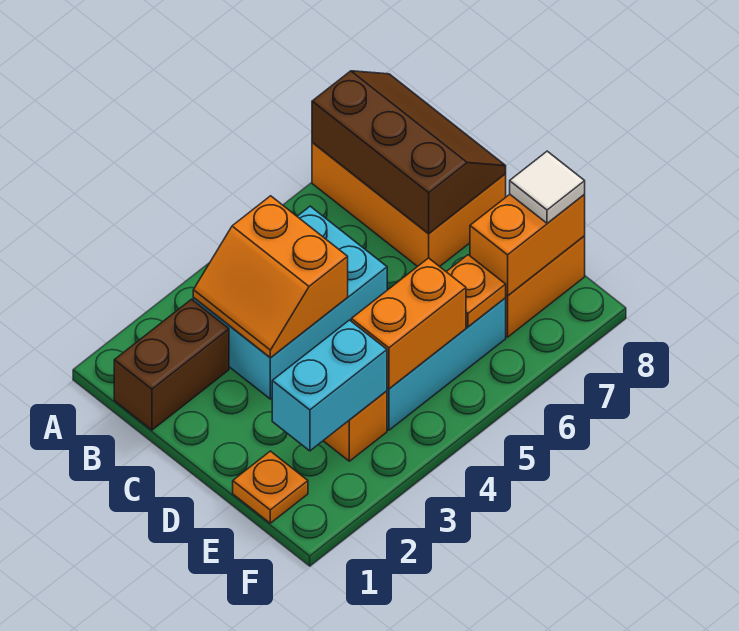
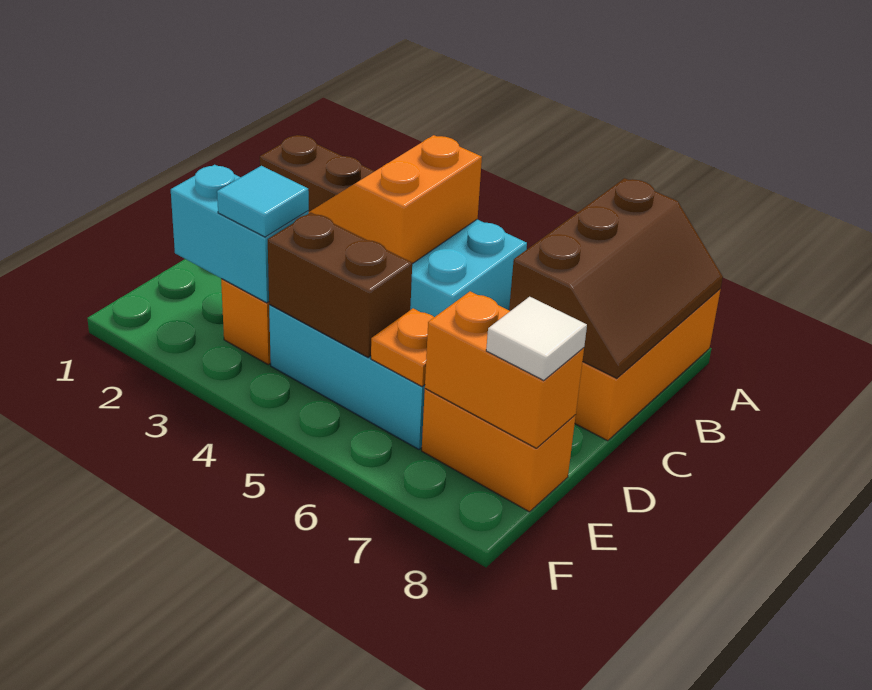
orange plate E1 level 1 -> none
none -> cyan tile E3 level 3
orange brick E4:E5 level 2 -> brown brick E4:E5 level 2

